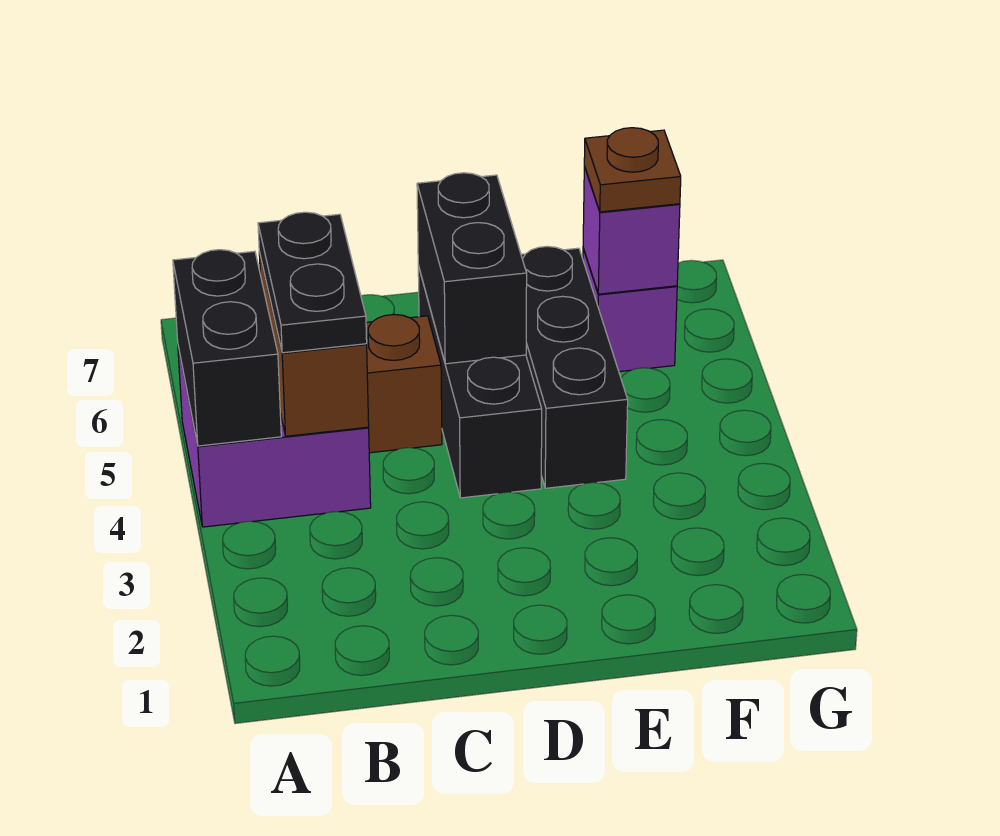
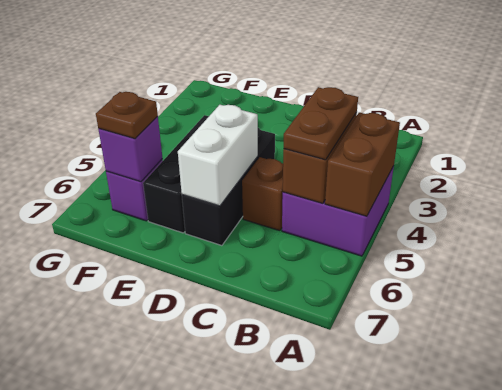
black brick A4:A5 level 2 -> brown brick A4:A5 level 2
black plate B4:B5 level 3 -> brown plate B4:B5 level 3
black brick D5:D6 level 2 -> white brick D5:D6 level 2

